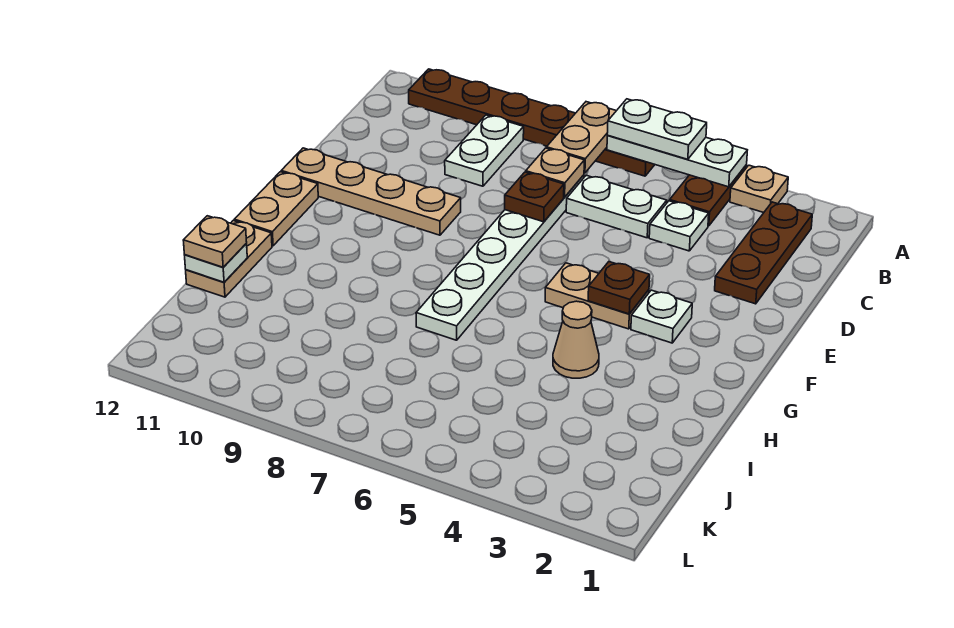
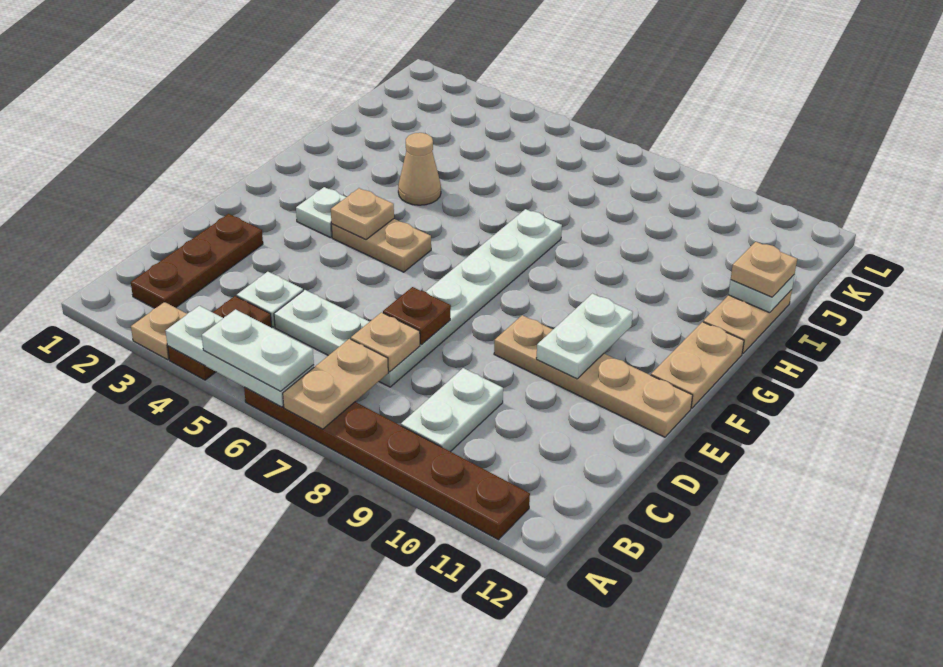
none -> white plate E10:F10 level 2
brown plate F4 level 2 -> tan plate F4 level 2

